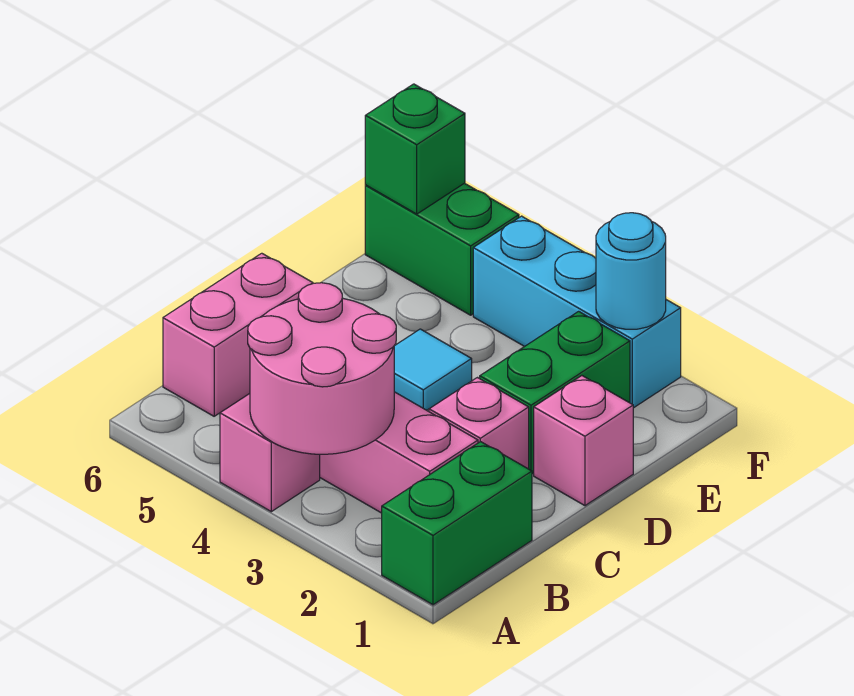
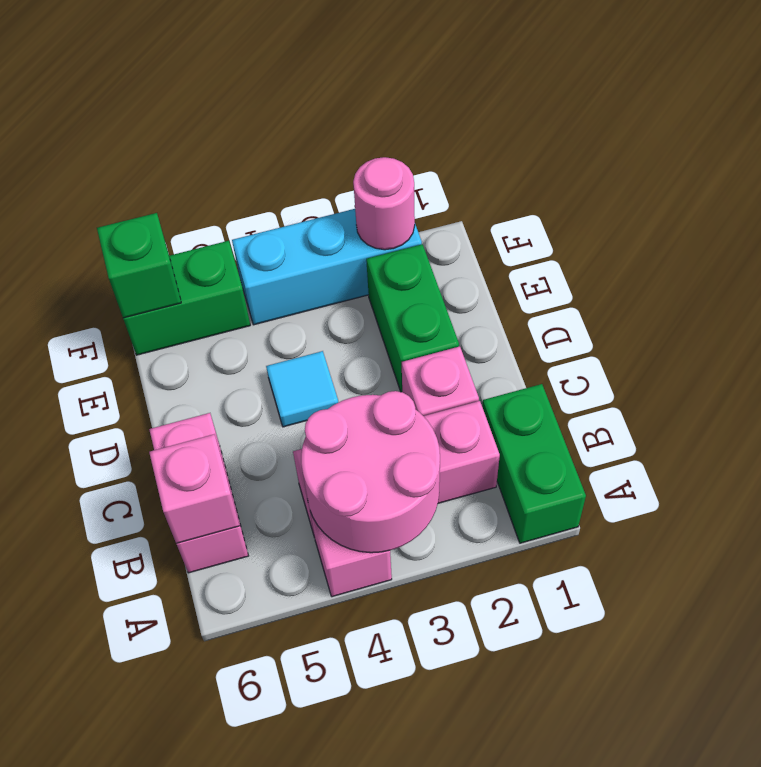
pink brick D1 level 1 -> pink brick B6 level 2
cyan round brick F2 level 2 -> pink round brick F2 level 2

